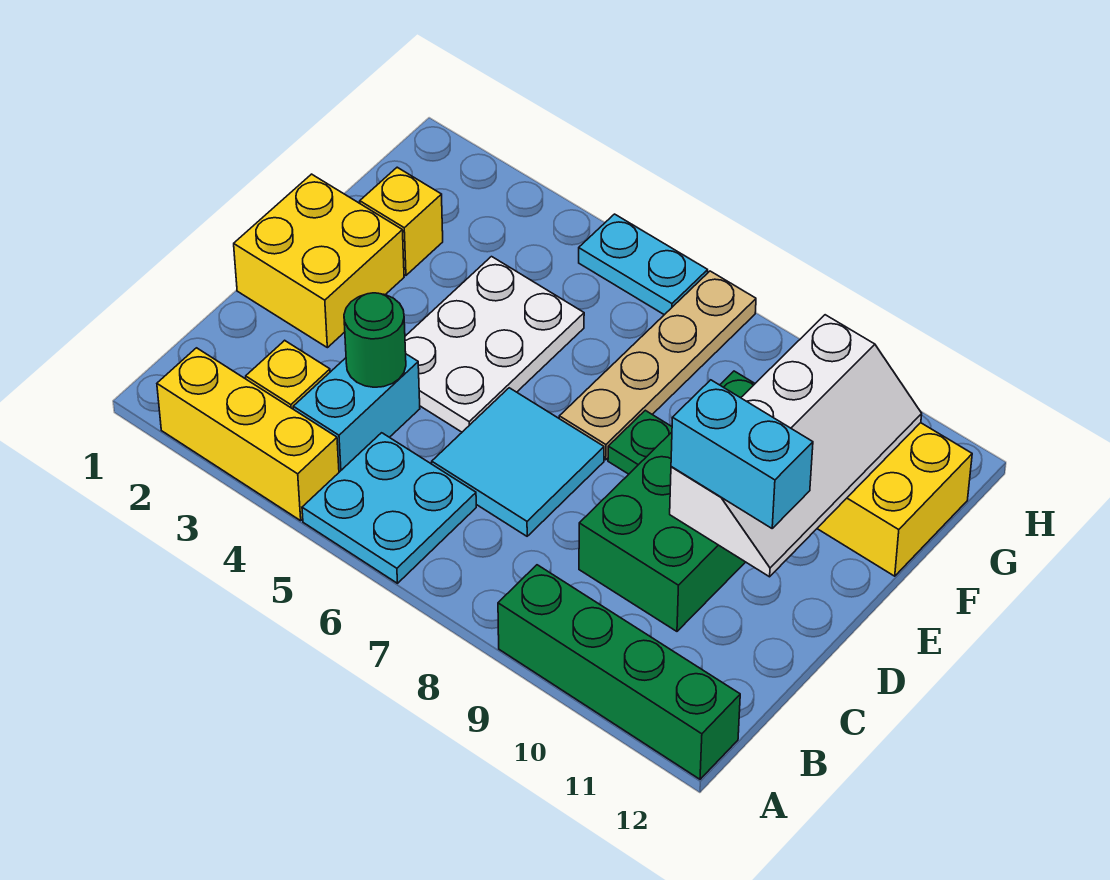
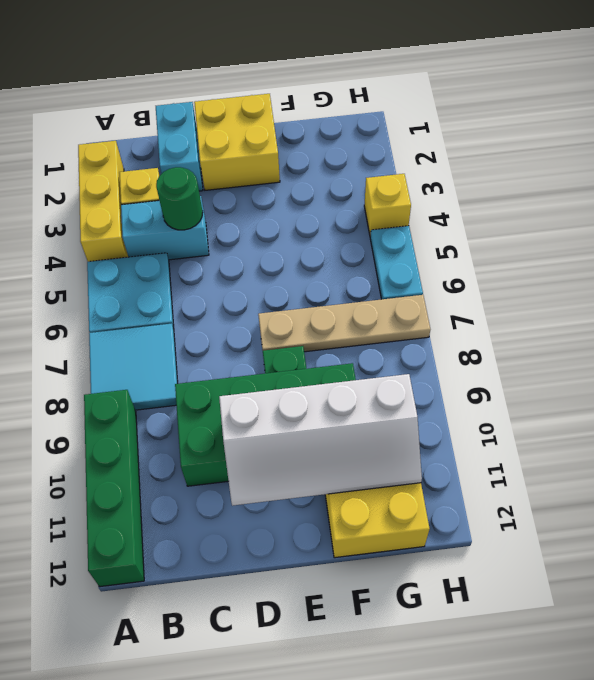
cyan tile C6:D7 level 1 -> cyan tile A7:B8 level 1
white plate D4:F5 level 1 -> none
cyan brick D10:D11 level 3 -> cyan brick C1:C2 level 1
yellow brick F2 level 1 -> yellow brick H4 level 1

